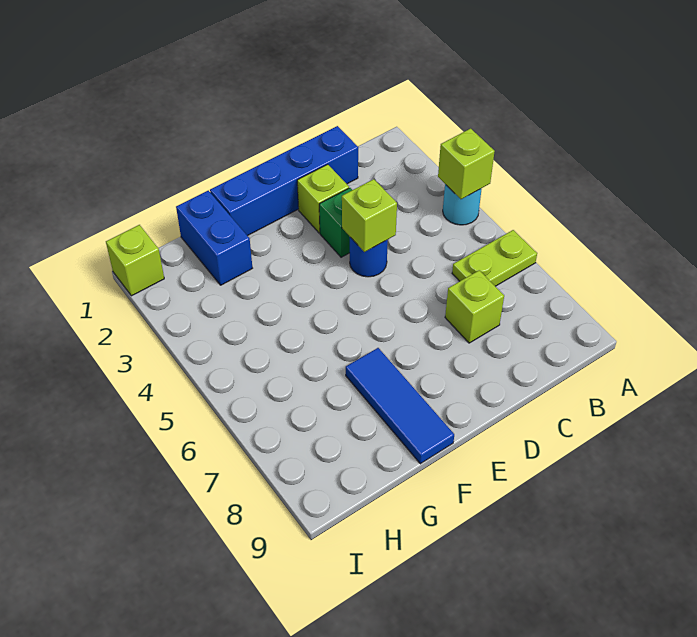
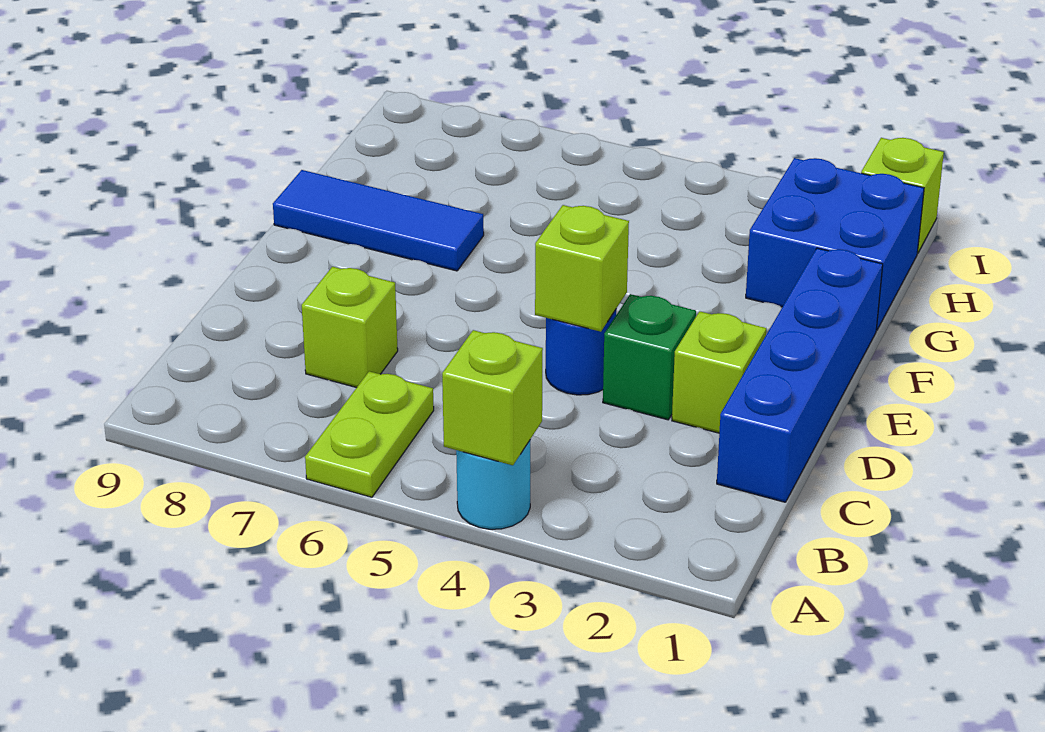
blue brick G1:G2 level 1 -> blue brick G1:H2 level 1

